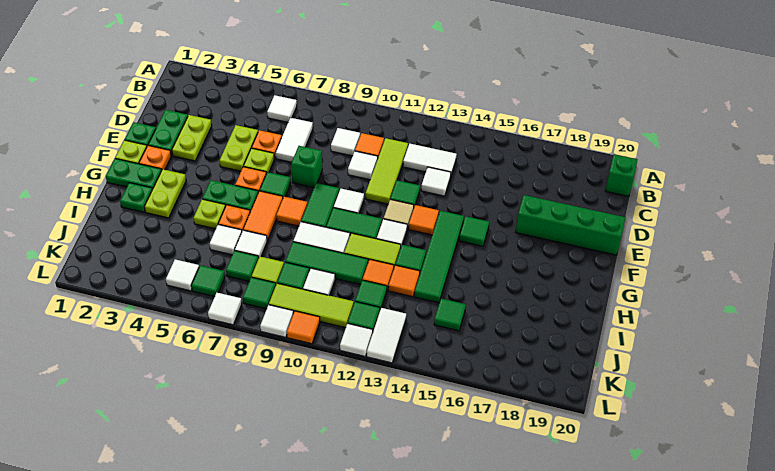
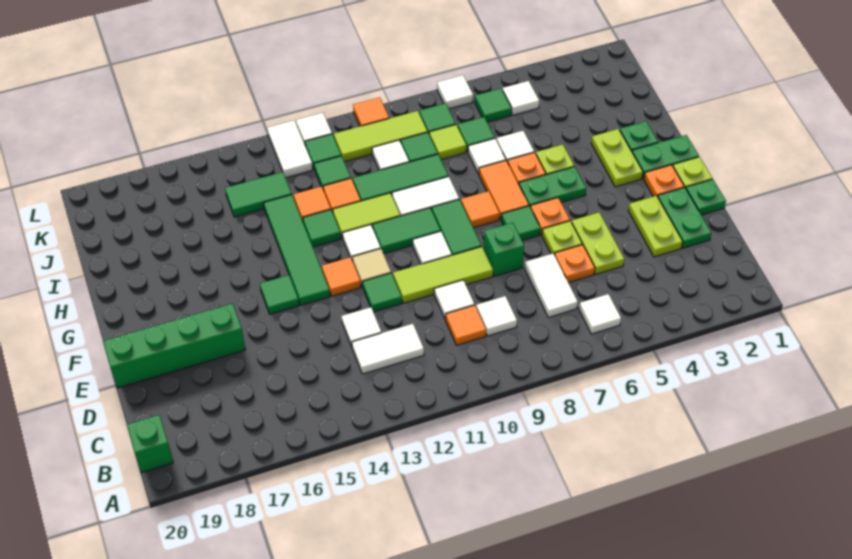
lime tile C11:E11 level 1 -> lime tile E9:E11 level 1
green tile J15 level 1 -> green tile J14:J15 level 1
white tile L9 level 1 -> none

